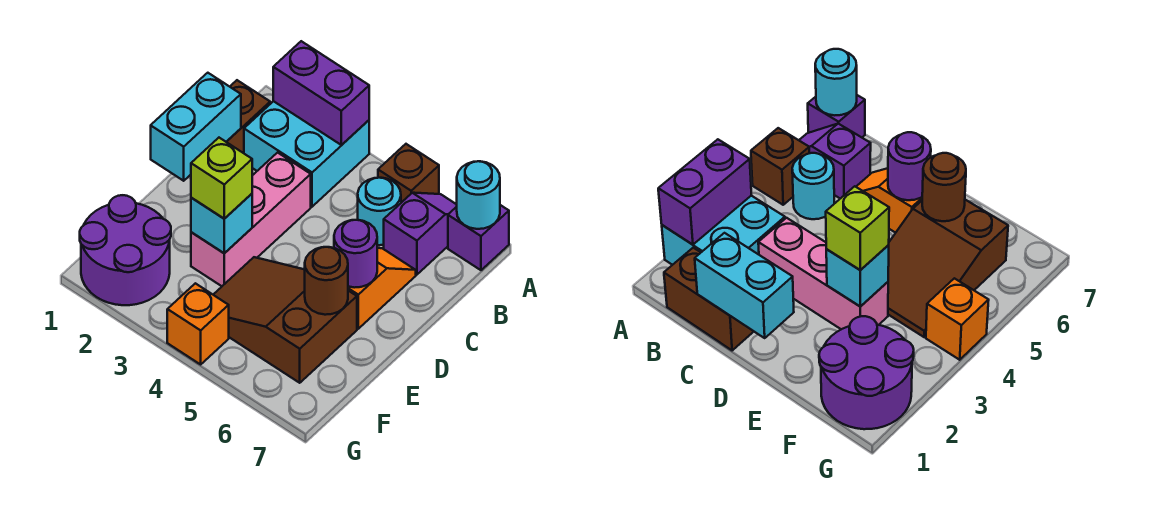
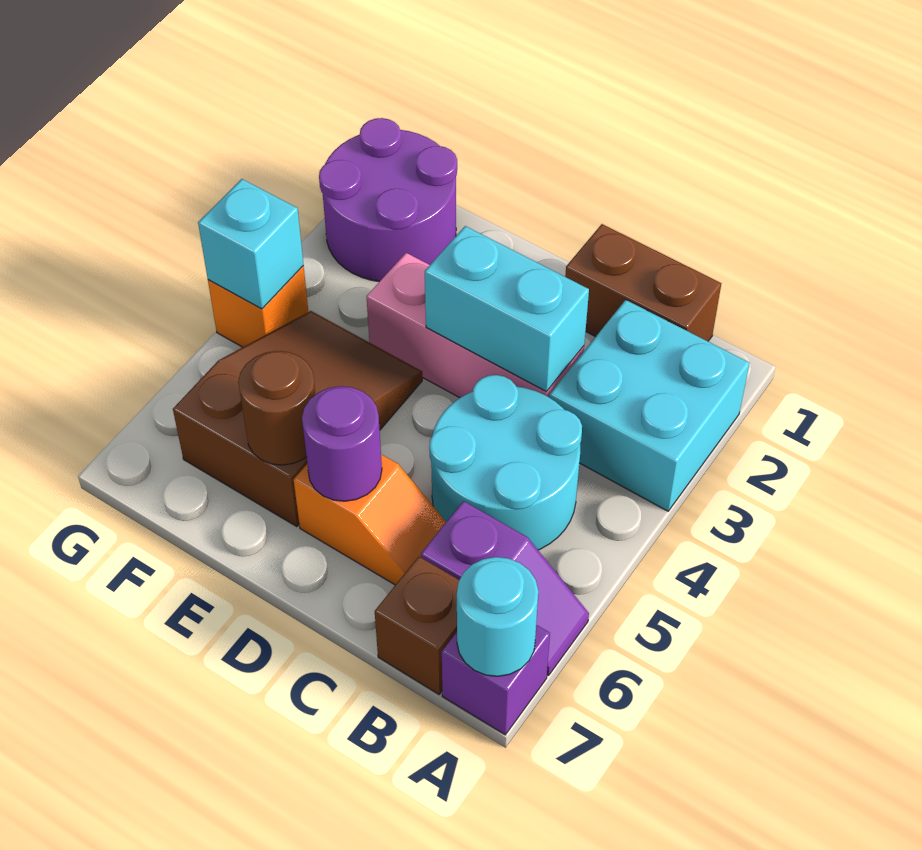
purple brick A2:A3 level 2 -> none
brown brick A5 level 1 -> brown brick B7 level 1
cyan round brick B5 level 1 -> cyan round brick B4:C5 level 1
cyan brick C1:D1 level 2 -> cyan brick C3:D3 level 2
cyan brick E3 level 2 -> cyan brick G4 level 2
lime brick E3 level 3 -> none

